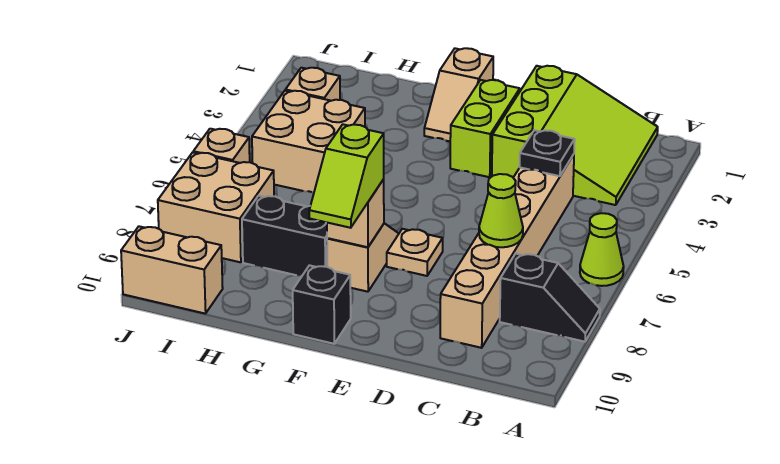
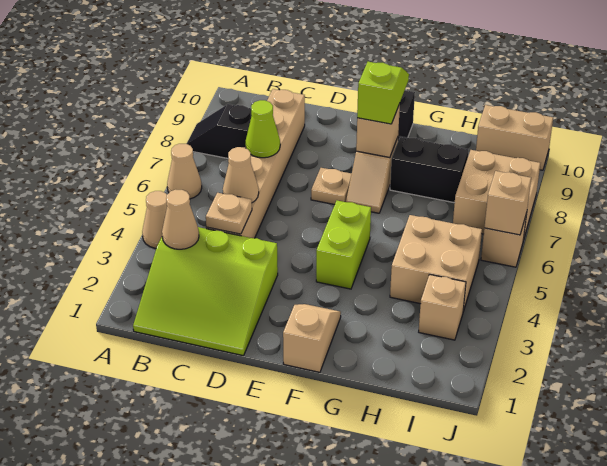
none -> tan cone A4 level 1
lime cone A6 level 1 -> tan cone A6 level 1
lime slope B1:D3 level 1 top D -> lime slope B1:D3 level 1 top 3
none -> tan cone B3 level 2
black plate C4 level 2 -> tan plate C4 level 2
none -> tan cone C5 level 2
lime brick E2:E3 level 1 -> lime brick F4:F5 level 1
none -> tan brick J6 level 2

